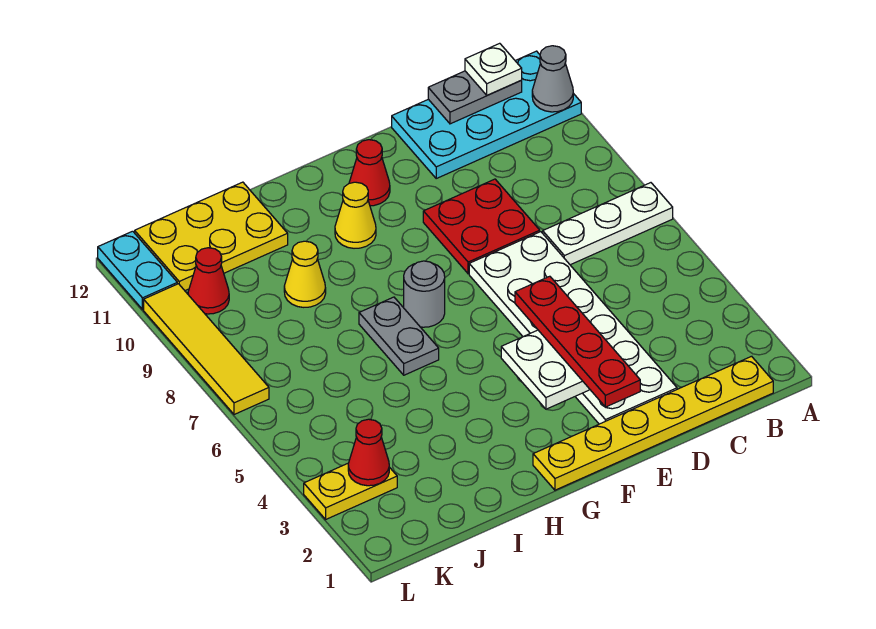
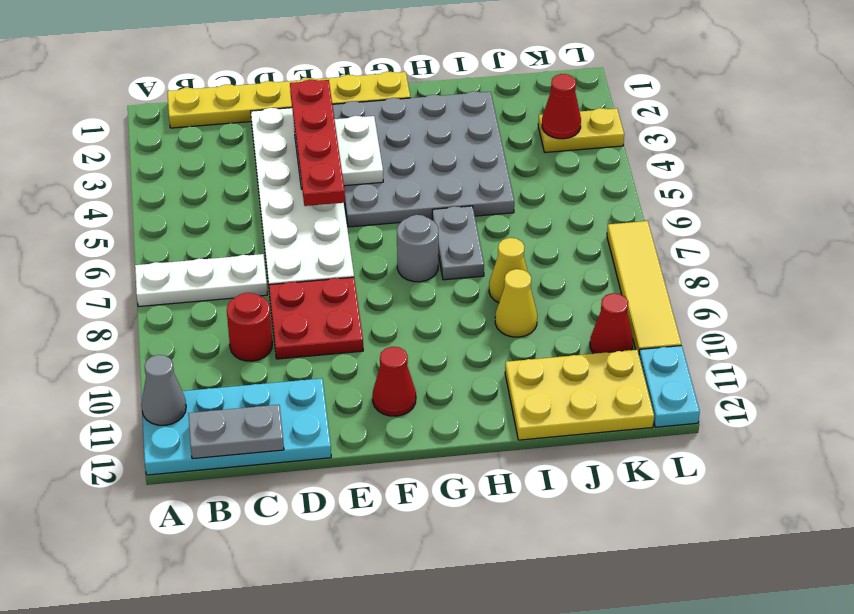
white plate B12 level 3 -> none
none -> red round brick C9 level 1
none -> grey plate F2:I5 level 1
yellow cone G10 level 1 -> yellow cone I8 level 1

